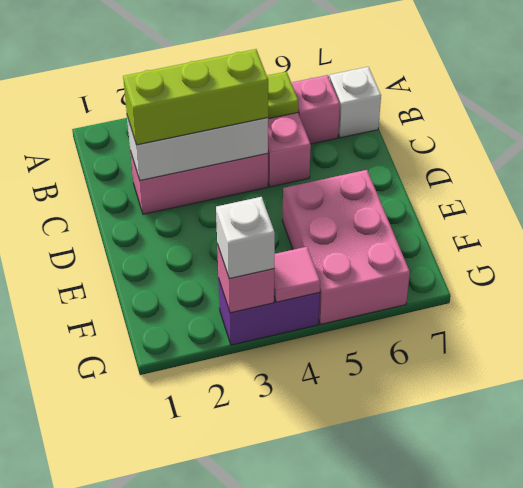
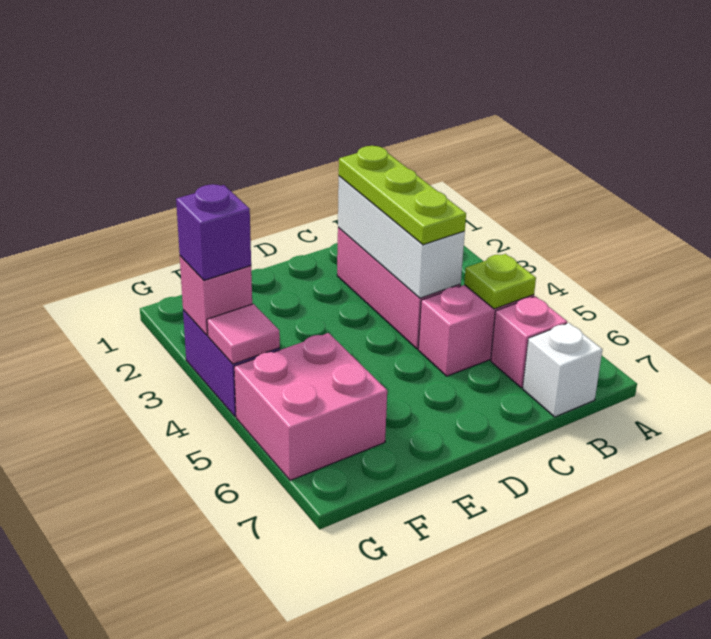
lime brick C2:C4 level 3 -> lime plate C2:C4 level 3
pink brick E5:G6 level 1 -> pink brick F5:G6 level 1
white brick G3 level 3 -> purple brick G3 level 3

